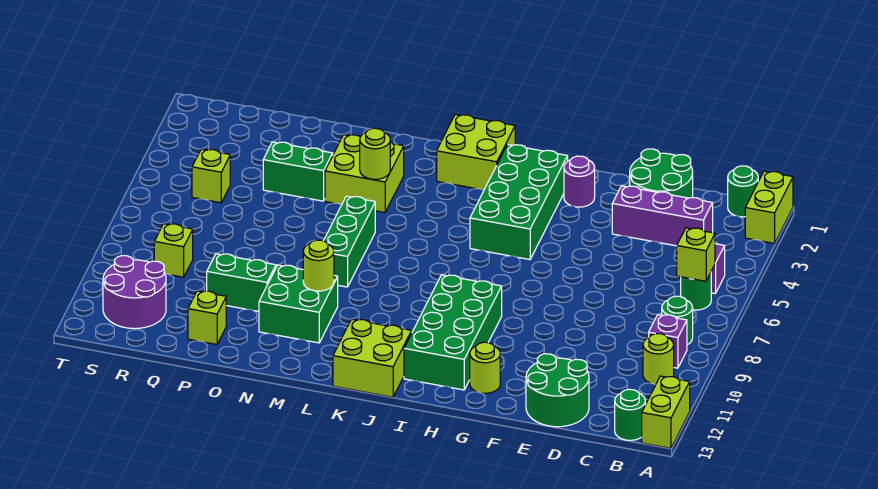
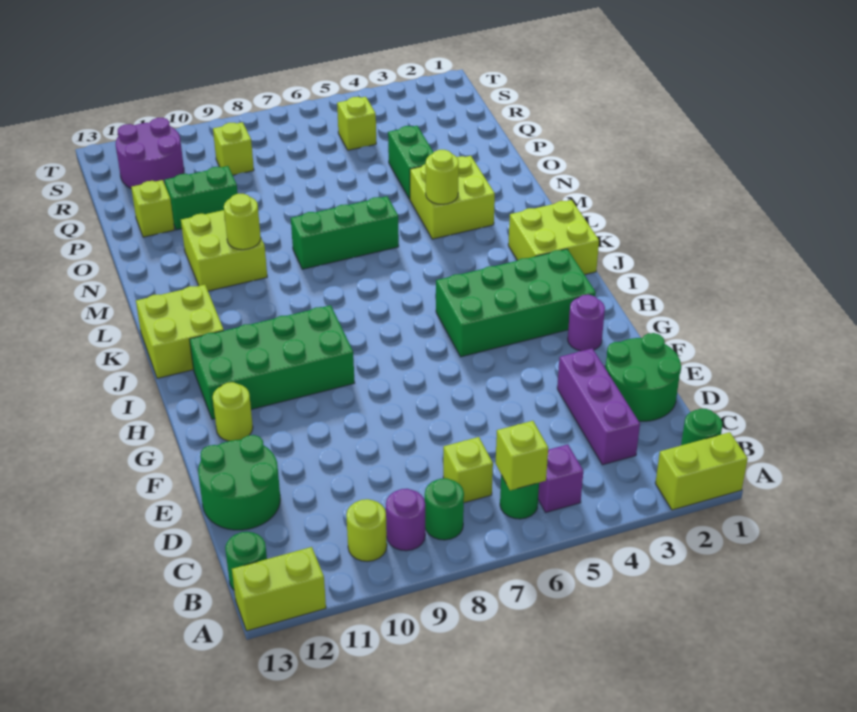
purple brick B9 level 1 -> purple round brick B9 level 1
none -> lime brick C7 level 1
green brick M10:N11 level 1 -> lime brick M10:N11 level 1
green brick O10:P10 level 1 -> green brick P10:P11 level 1

